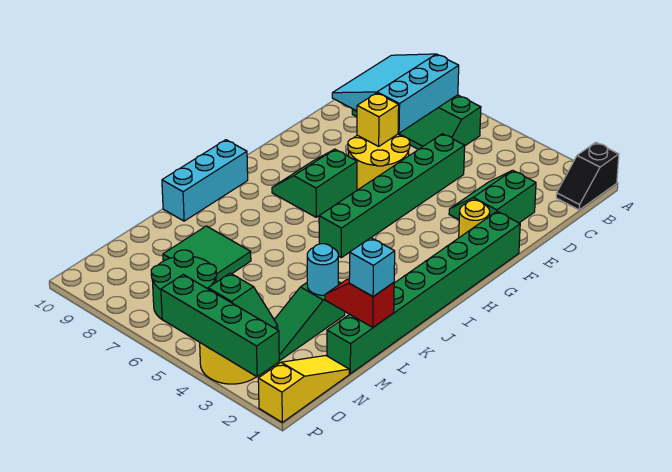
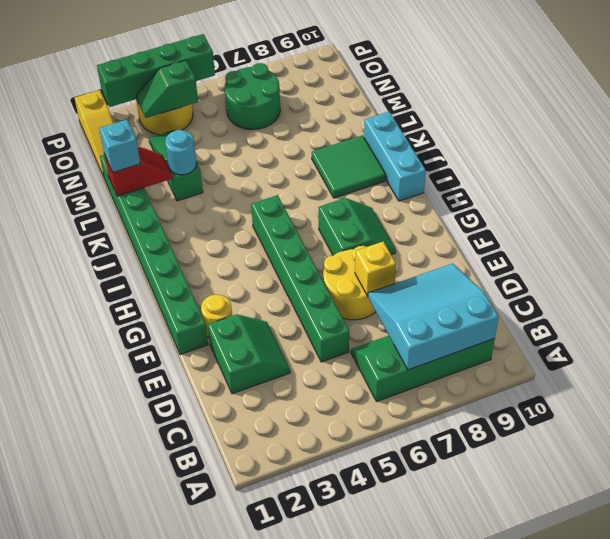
black slope A1:B1 level 1 top A -> none
cyan slope B7:D9 level 2 top 7 -> cyan slope B7:D9 level 2 top B
green tile L7:M8 level 1 -> green tile J8:K9 level 1

